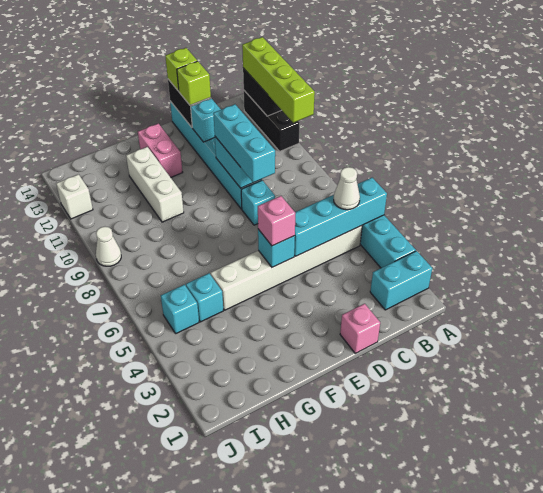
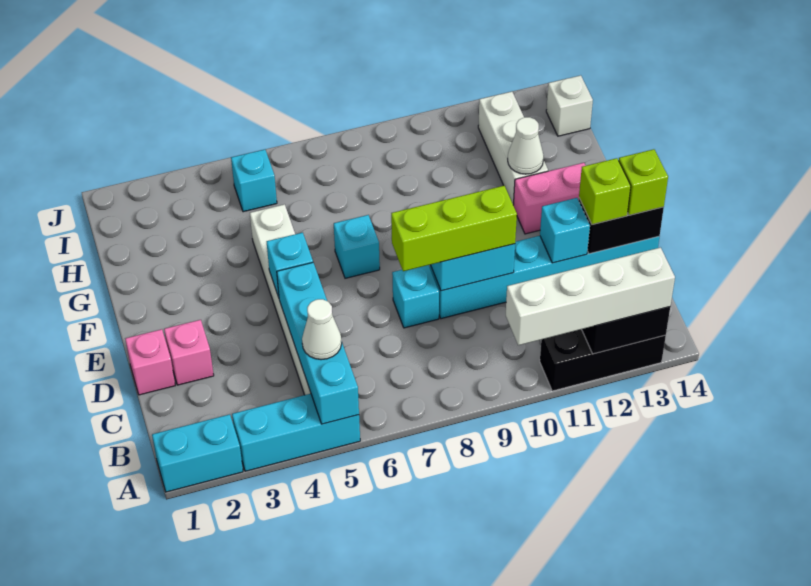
cyan brick A2:B2 level 1 -> cyan brick A1:A2 level 1
lime brick A10:A13 level 3 -> white brick A10:A13 level 3
cyan brick D8:D10 level 3 -> lime brick D8:D10 level 3
pink brick E5 level 3 -> pink brick D2 level 1
white brick G10:G12 level 1 -> white brick G12:I12 level 1
cyan brick H5 level 1 -> cyan brick F7 level 1
white cone J9 level 1 -> white cone G12 level 2
white brick J12 level 1 -> white brick I14 level 1

